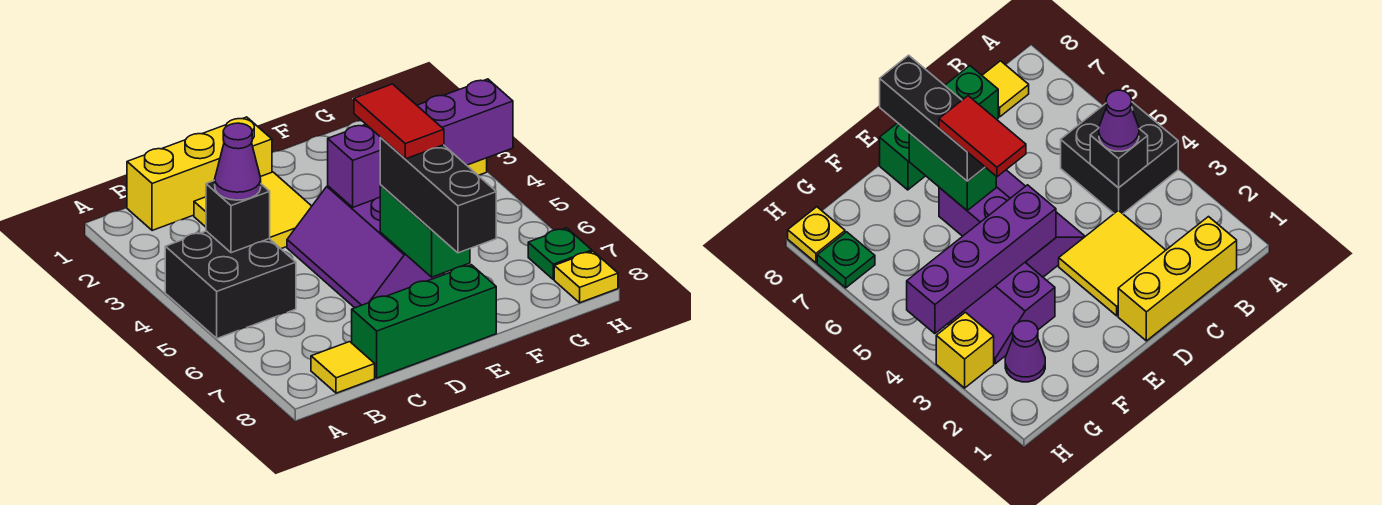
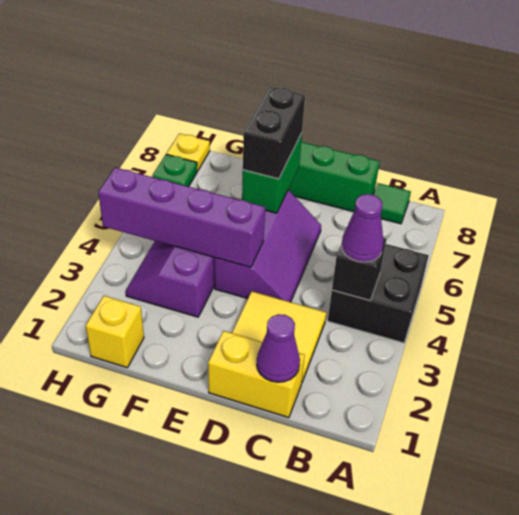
yellow brick B1:D1 level 1 -> yellow brick C1:D1 level 1
yellow tile B8 level 1 -> green tile B8 level 1
red tile E5:E6 level 4 -> none
black brick E6:E8 level 3 -> black brick E6:E7 level 3
purple cone G2 level 1 -> purple cone C1 level 2
yellow brick H3 level 1 -> yellow brick G1 level 1

